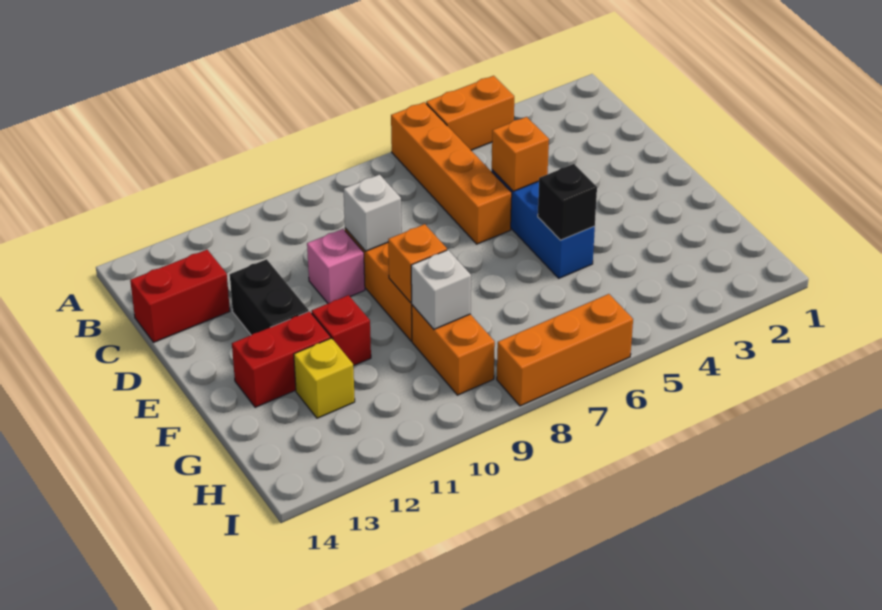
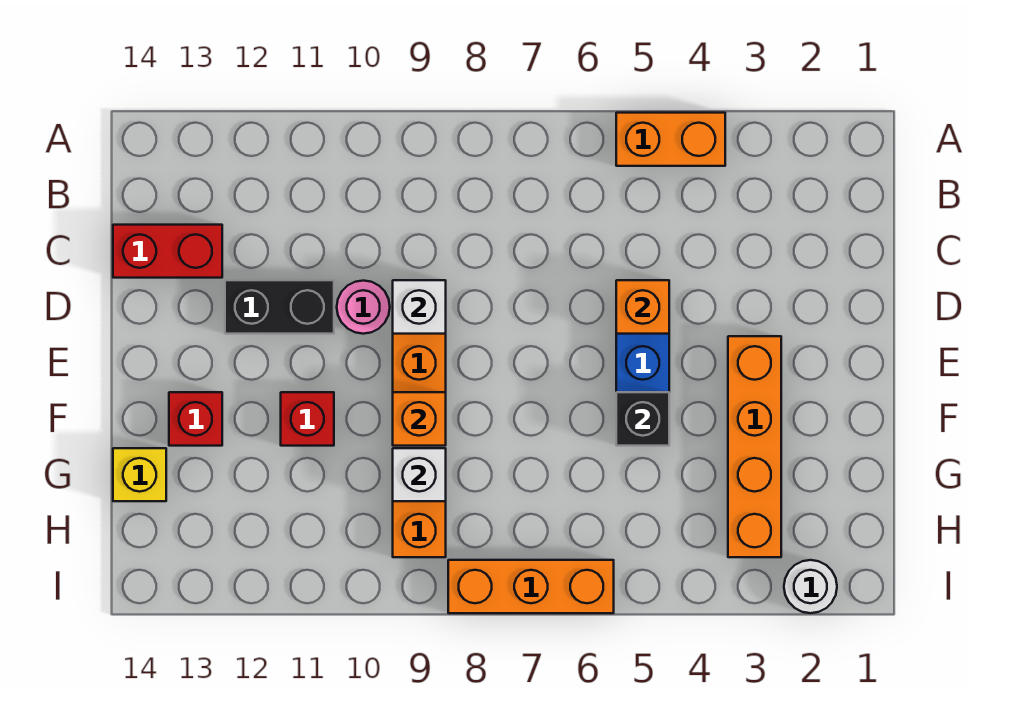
orange brick A6:D6 level 1 -> orange brick E3:H3 level 1
pink brick D10 level 1 -> pink round brick D10 level 1
black brick D12:E12 level 1 -> black brick D11:D12 level 1
red brick F12:F13 level 1 -> red brick F13 level 1
yellow brick G12 level 1 -> yellow brick G14 level 1
none -> white round brick I2 level 1

